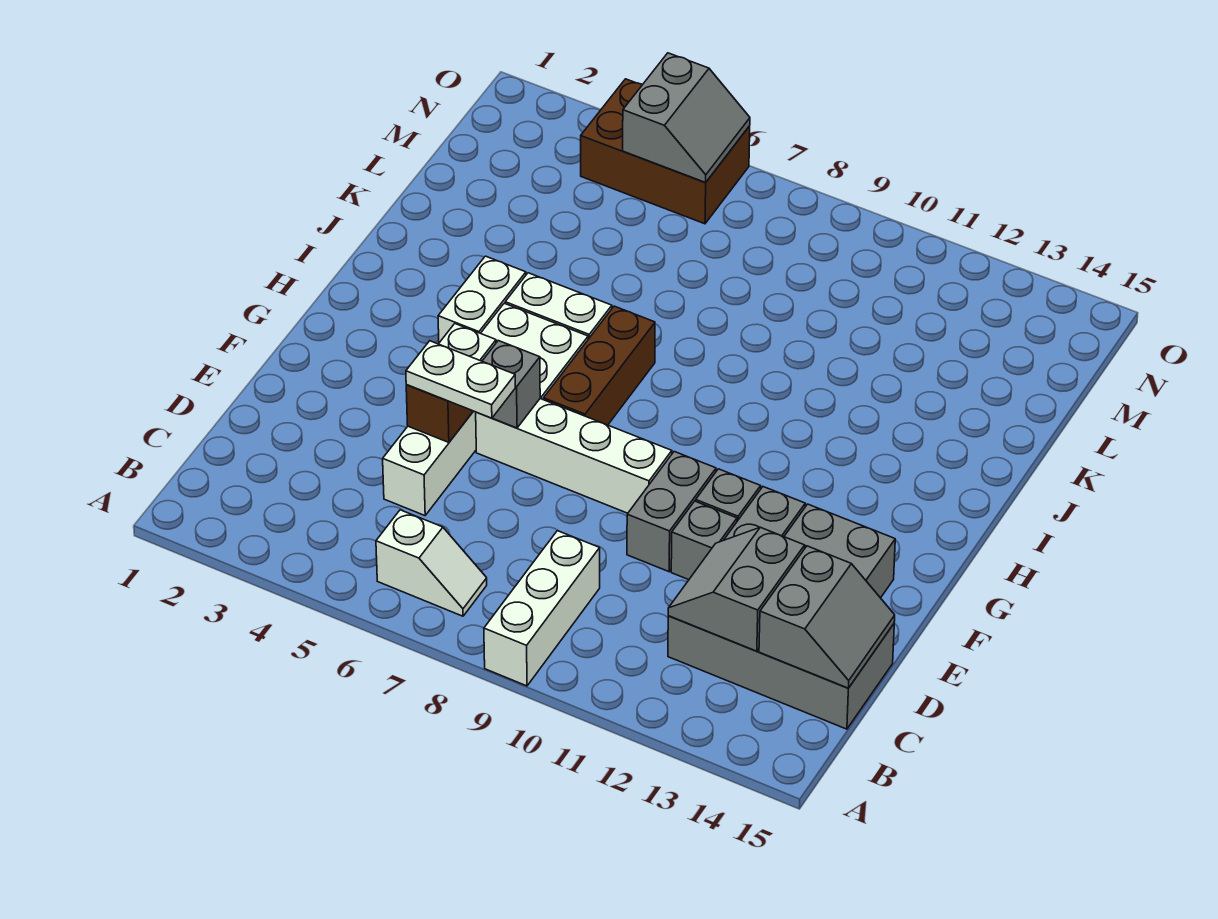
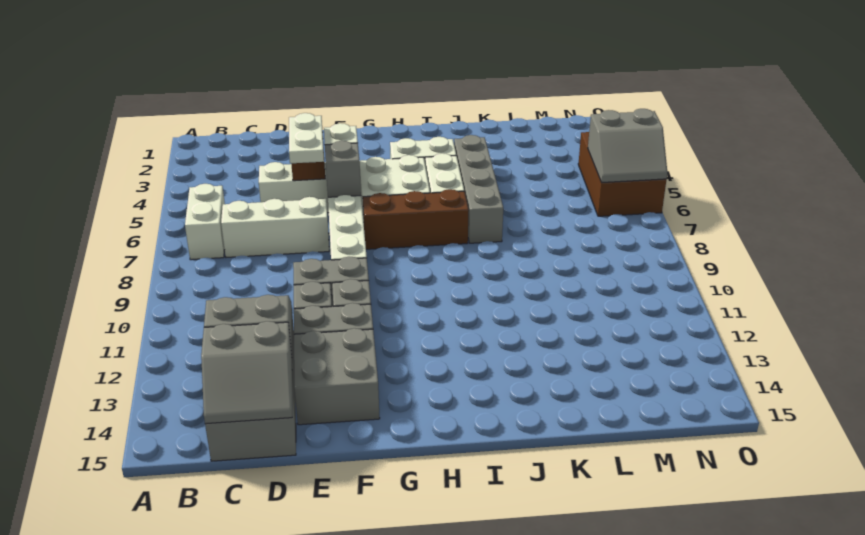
white brick A9:C9 level 1 -> white brick C7:E7 level 1
white slope B6:B7 level 1 top 6 -> white brick B6:B7 level 1
none -> grey brick J4:J7 level 1

